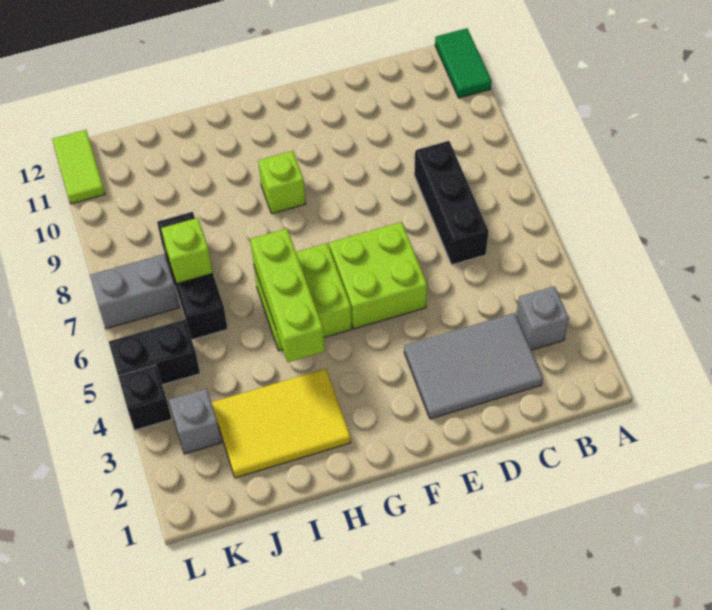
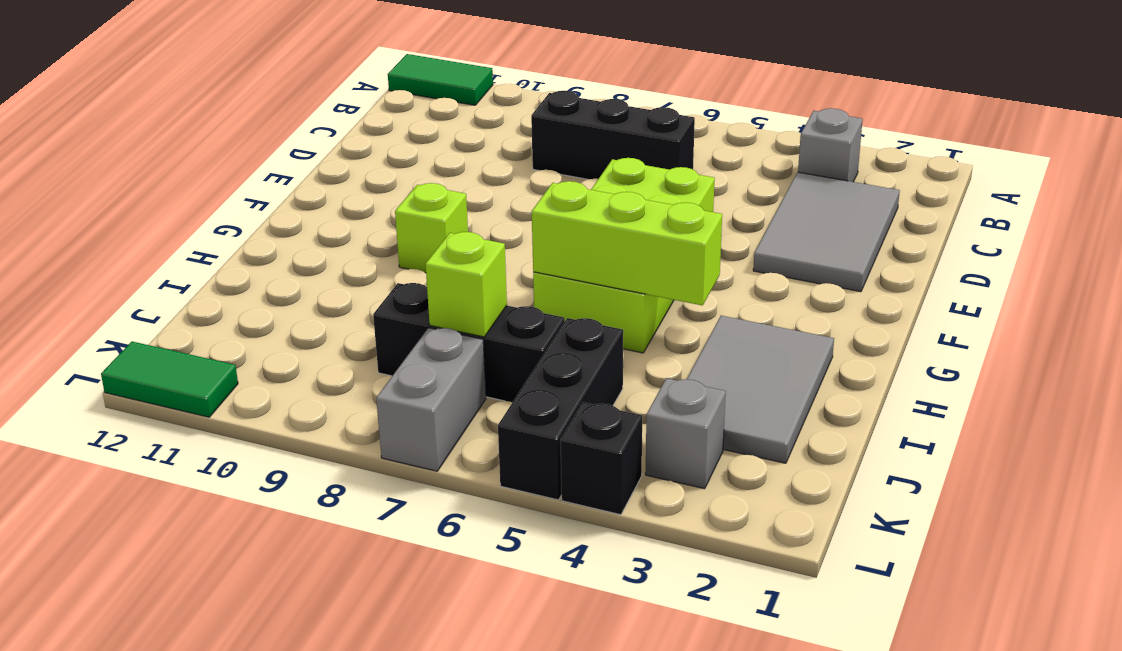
yellow tile H2:J3 level 1 -> grey tile H2:J3 level 1
black brick K5:L5 level 1 -> black brick J5:L5 level 1
lime tile L11:L12 level 1 -> green tile L11:L12 level 1

